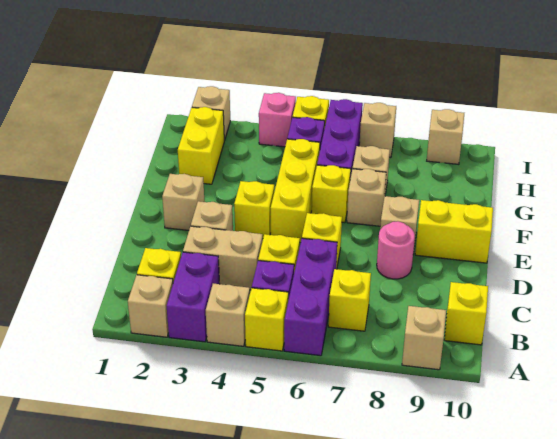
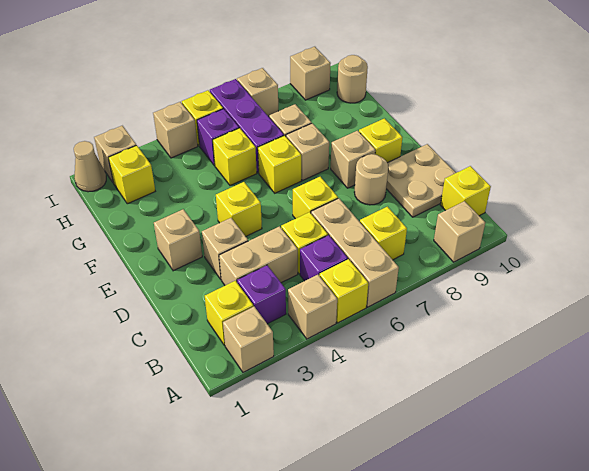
purple brick A3:B3 level 1 -> purple brick B3 level 1
purple brick A6:C6 level 1 -> tan brick A6:C6 level 1
none -> tan plate C9:D10 level 1
pink round brick D8 level 1 -> tan round brick D8 level 1
yellow brick E5:G5 level 1 -> yellow brick G5 level 1
yellow brick E9:E10 level 1 -> yellow brick E9 level 1
yellow brick G2:H2 level 1 -> yellow brick H2 level 1
none -> tan round brick H10 level 1
none -> tan cone I1 level 1
pink brick I4 level 1 -> tan brick I4 level 1

